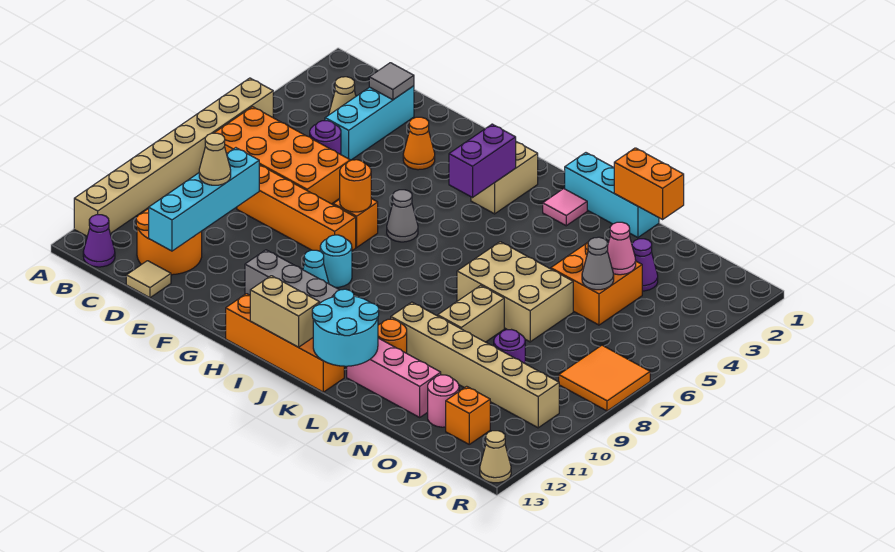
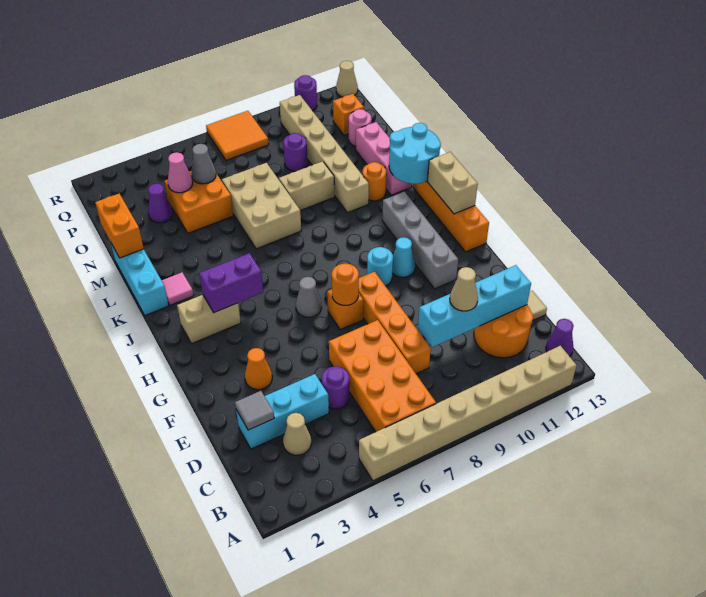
none -> purple round brick R11 level 1

